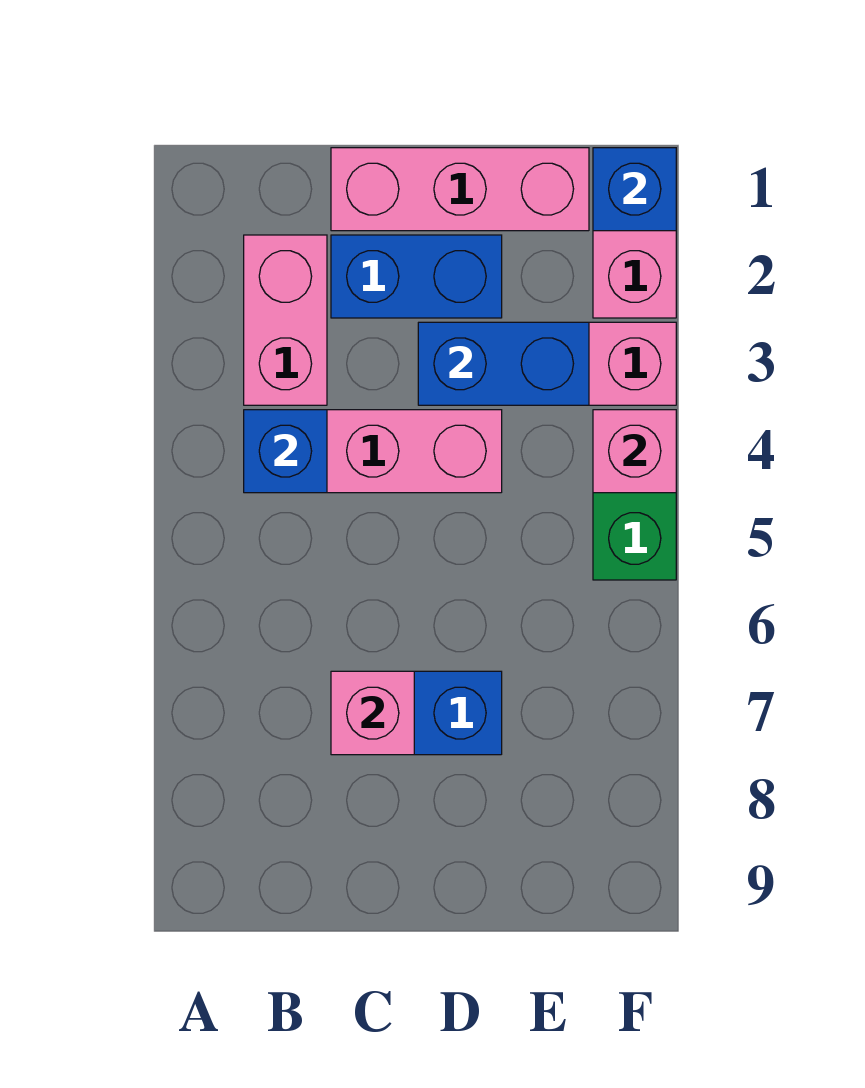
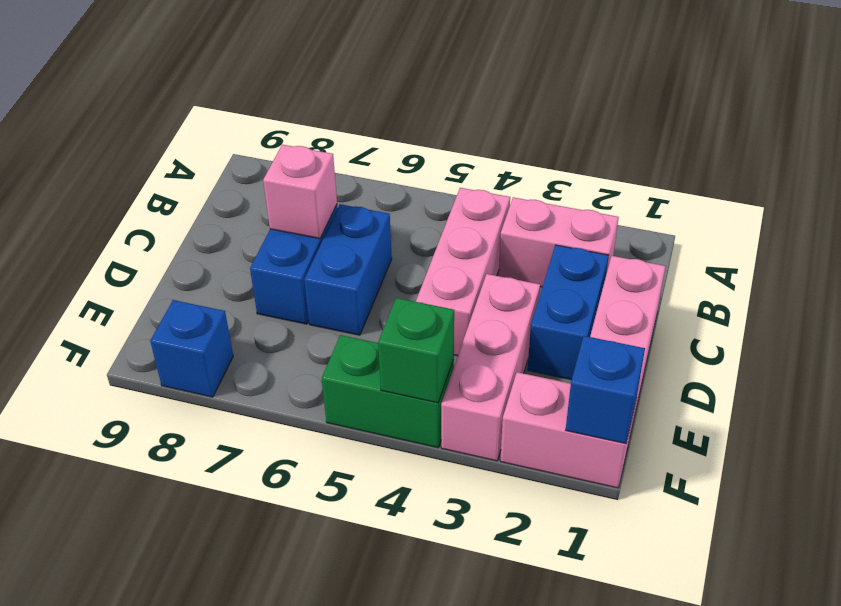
blue brick B4 level 2 -> blue brick F8 level 1
blue brick D3:E3 level 2 -> blue brick C6:D6 level 1
pink brick F4 level 2 -> green brick F4 level 2

